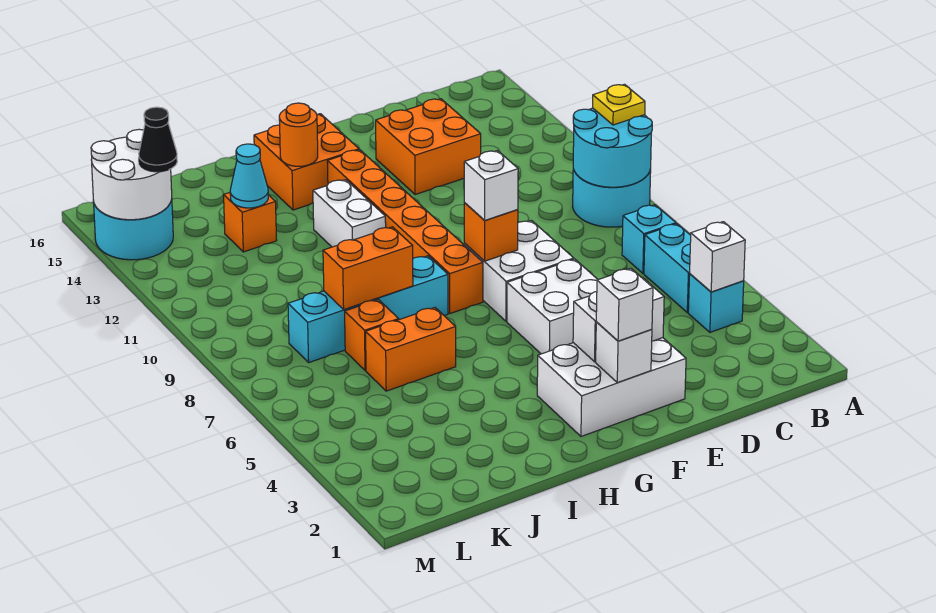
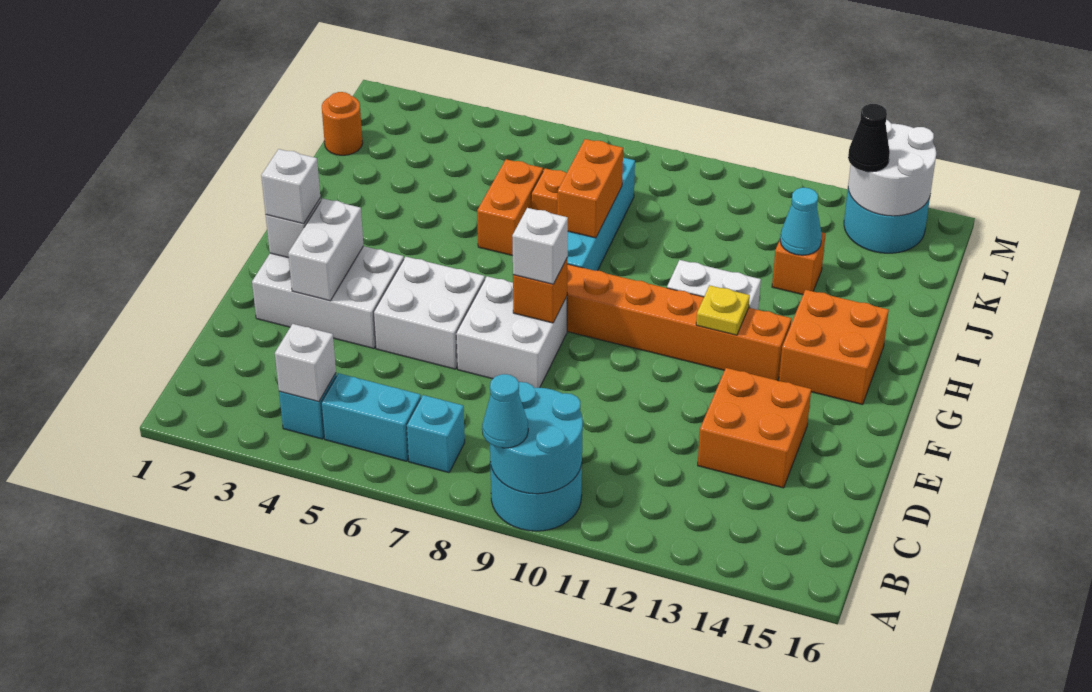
none -> cyan cone A9 level 3
yellow plate A10 level 3 -> yellow plate G12 level 2
white brick E2:G3 level 1 -> white brick E2:F4 level 1
orange round brick H14 level 2 -> orange round brick K1 level 1

